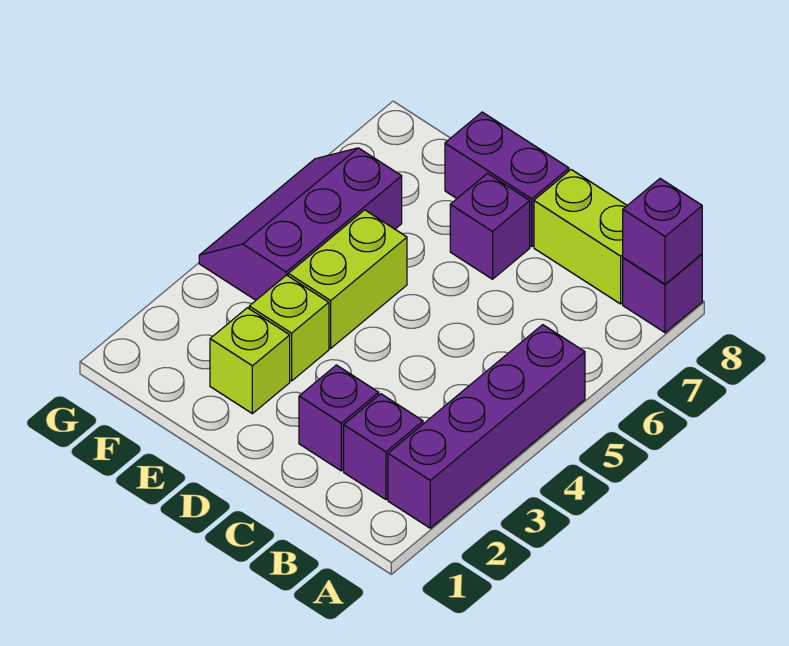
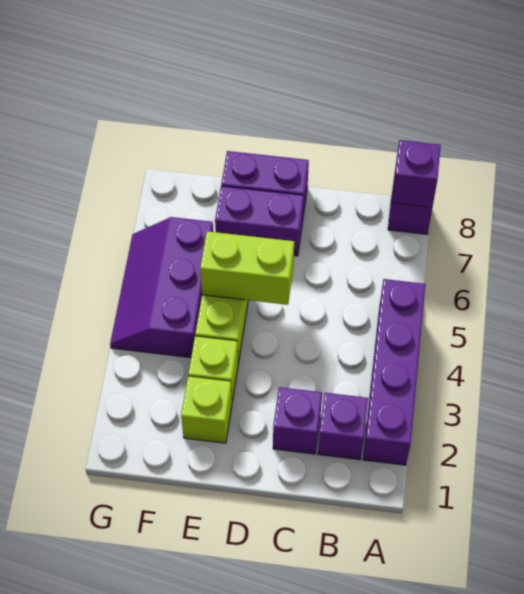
lime brick B8:C8 level 1 -> lime brick D5:E5 level 2
purple brick D7 level 1 -> purple brick D7:E7 level 1

